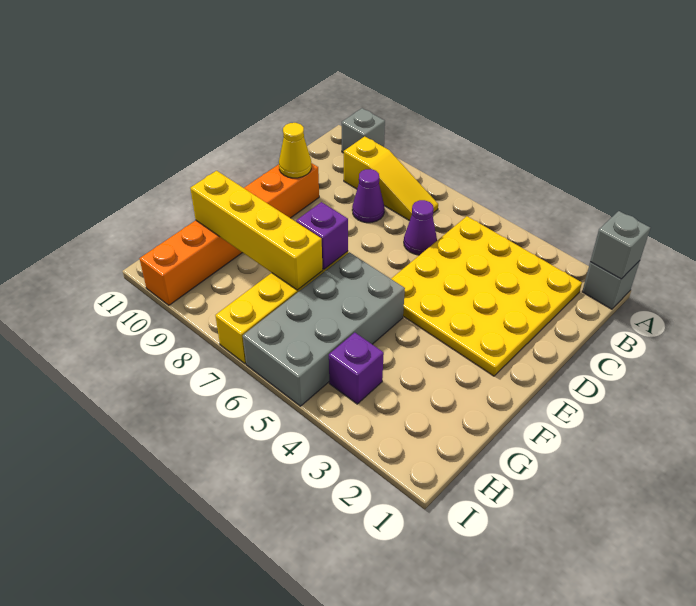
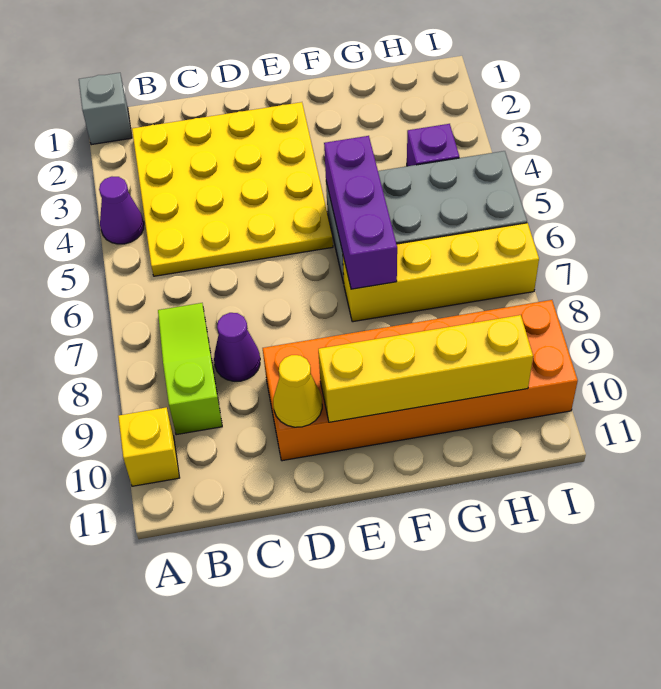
grey brick A1 level 2 -> none
grey brick A10 level 1 -> yellow brick A10 level 1
yellow slope B7:B9 level 1 top 9 -> lime slope B7:B9 level 1 top 9
purple cone C6 level 1 -> purple cone A4 level 1
orange brick D10:I10 level 1 -> orange brick D9:I10 level 1
purple brick F7 level 2 -> purple brick F5:F7 level 2
yellow brick G7:G10 level 2 -> yellow brick E10:H10 level 2

